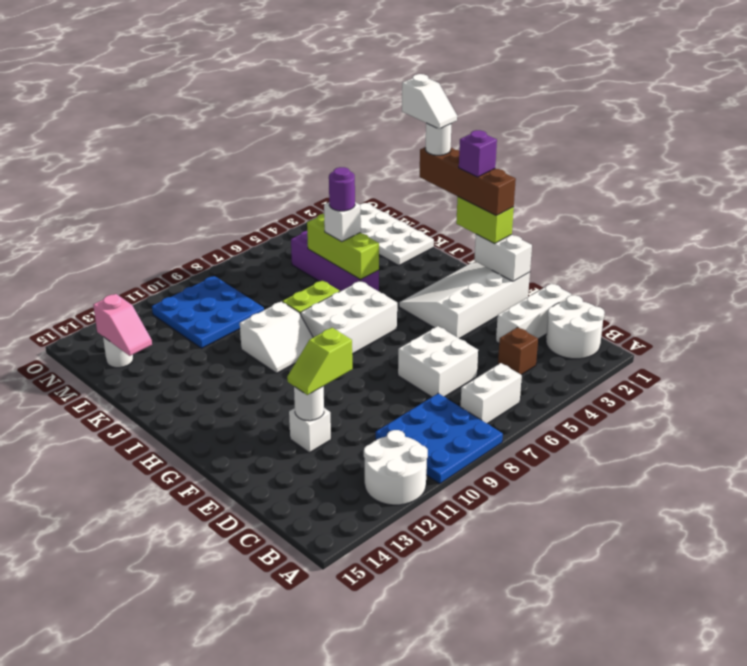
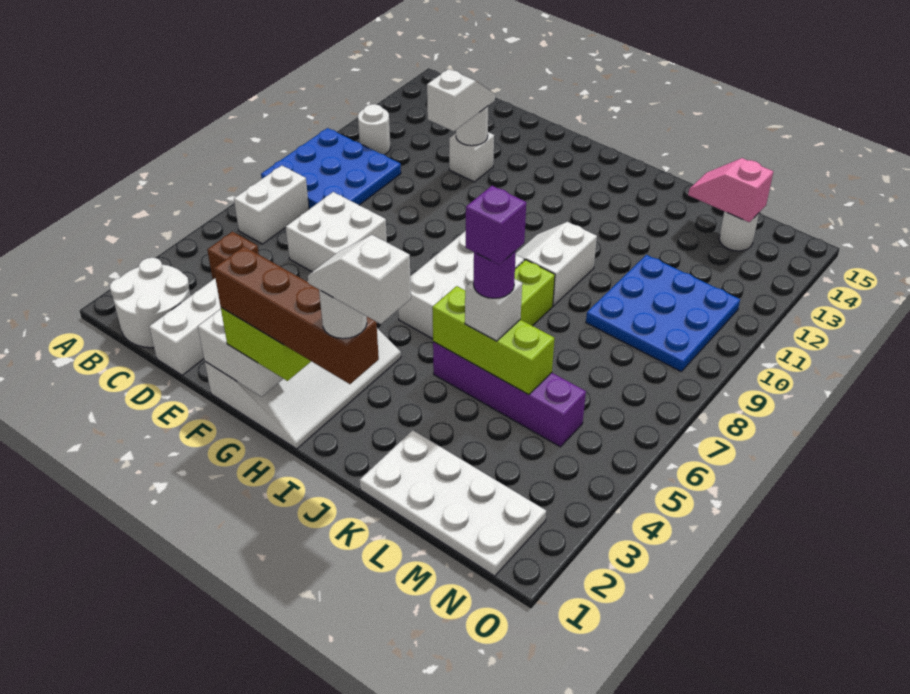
white round brick A11:B12 level 1 -> white round brick B11 level 1
lime slope E11:E12 level 3 top 11 -> white slope E11:E12 level 3 top 11
purple brick H1 level 5 -> purple brick K5 level 5

